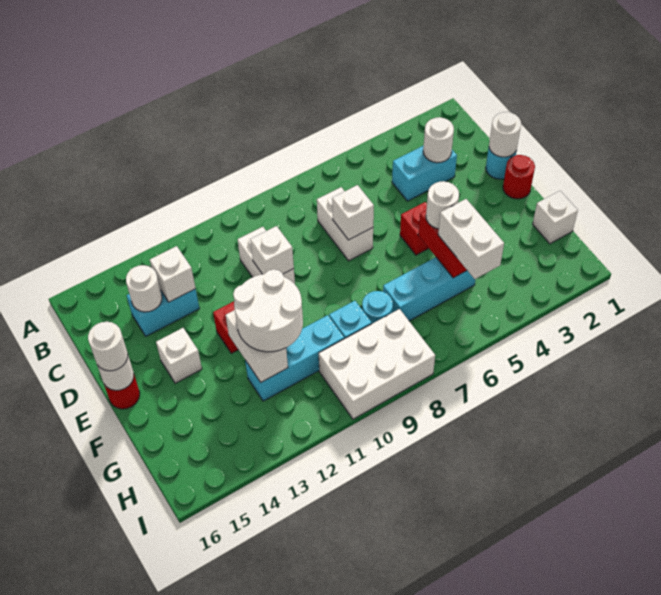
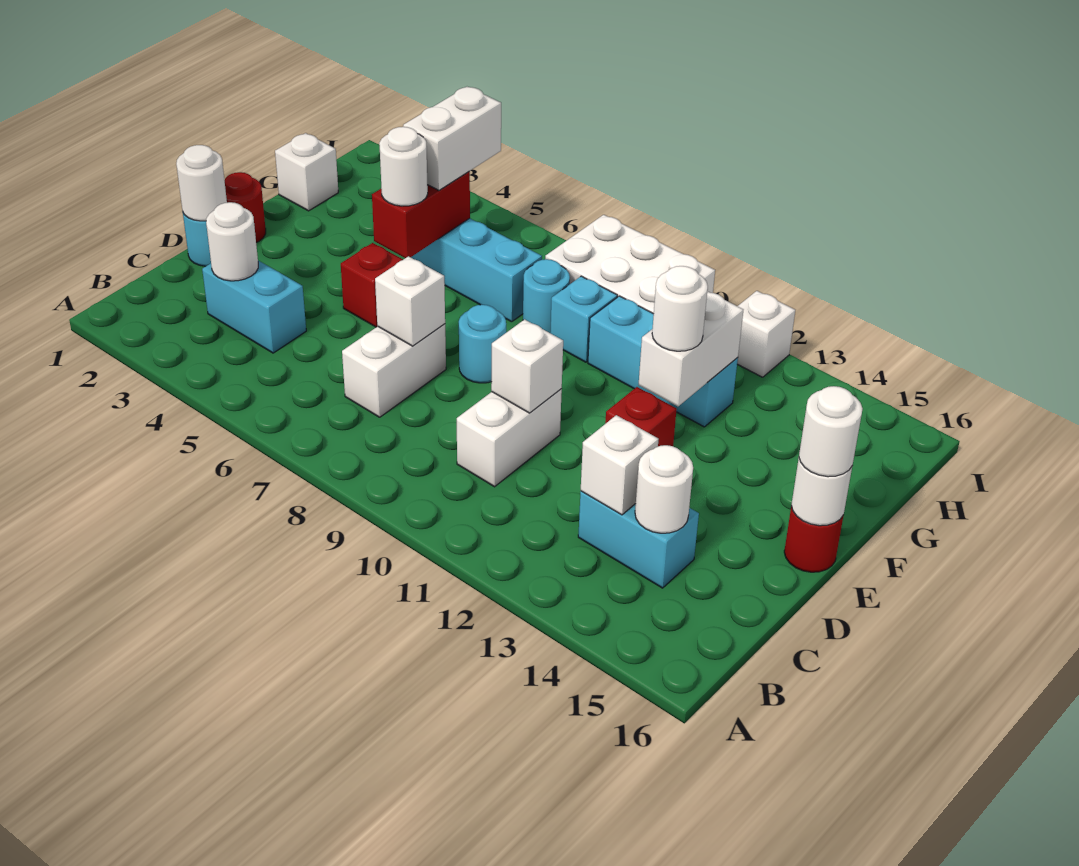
none -> cyan round brick E8 level 1
white brick E14 level 1 -> white brick I12 level 1
white round brick F11:G12 level 3 -> white round brick F12 level 3

